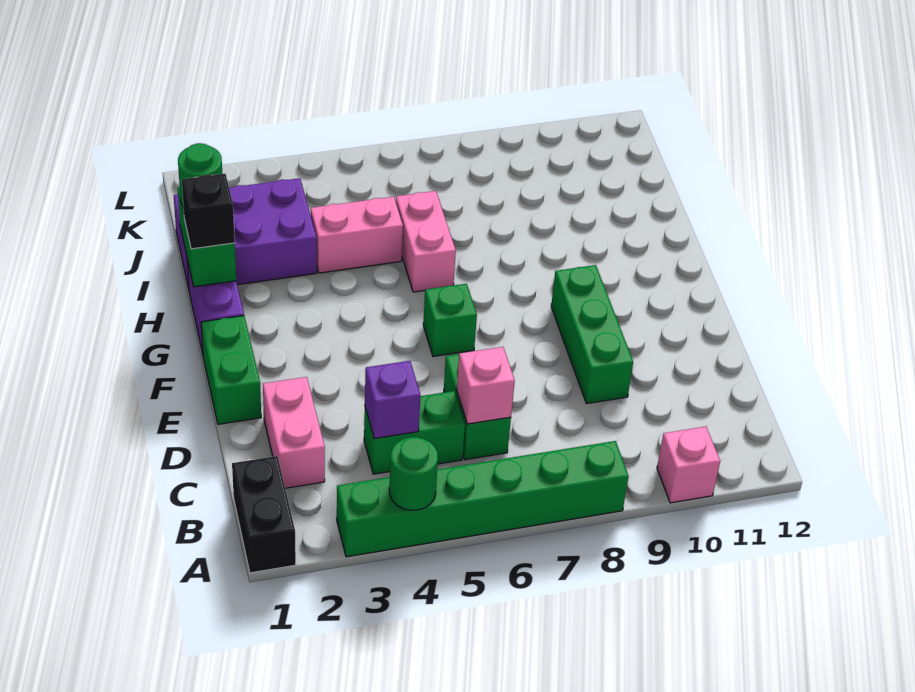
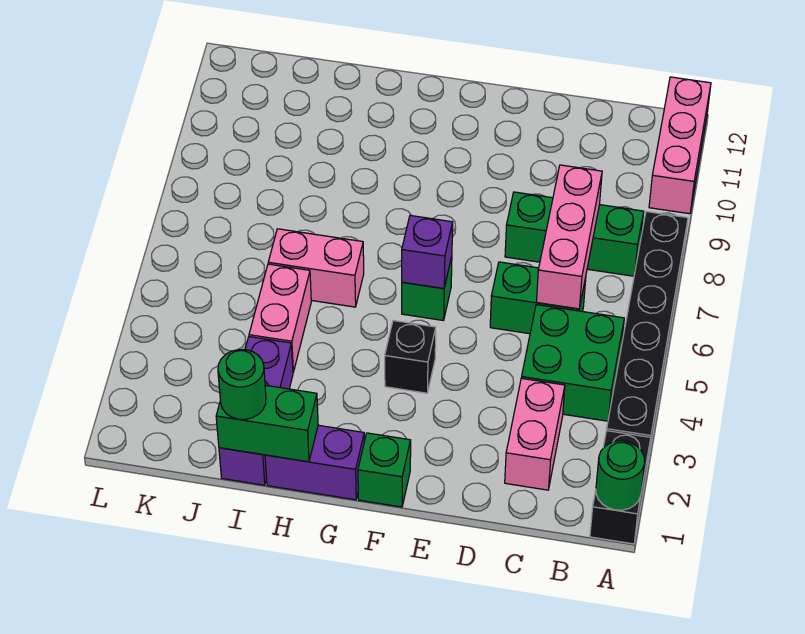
black brick A1:B1 level 1 -> black brick A1:A2 level 1
green brick A3:A8 level 1 -> black brick A3:A8 level 1
green round brick A4 level 2 -> green round brick A1 level 2
pink brick A10 level 1 -> pink brick A10:A12 level 1
pink brick C2:D2 level 1 -> pink brick C2:C3 level 1
green brick C4:C5 level 1 -> green brick B4:C5 level 1
purple brick C4 level 2 -> purple brick F6 level 2
pink brick C6 level 2 -> pink brick C6:C8 level 2
green brick D9:F9 level 1 -> green brick B8:D8 level 1
green brick E1:F1 level 1 -> green brick F1 level 1
black brick H1 level 3 -> black brick F4 level 1
purple brick I1:J3 level 1 -> purple brick I1:I3 level 1

